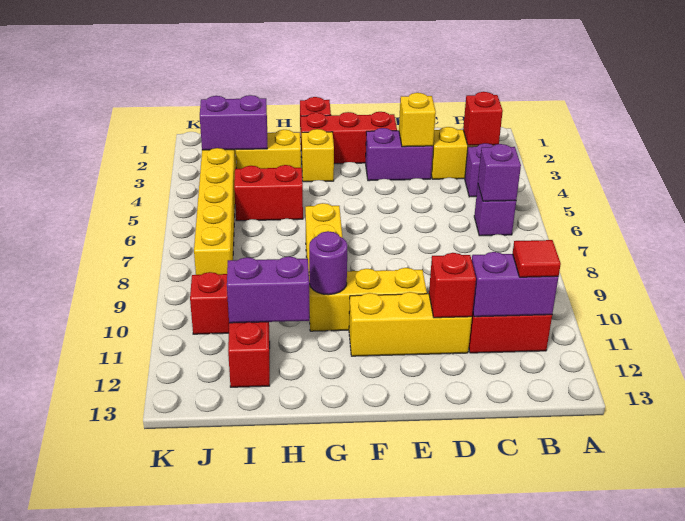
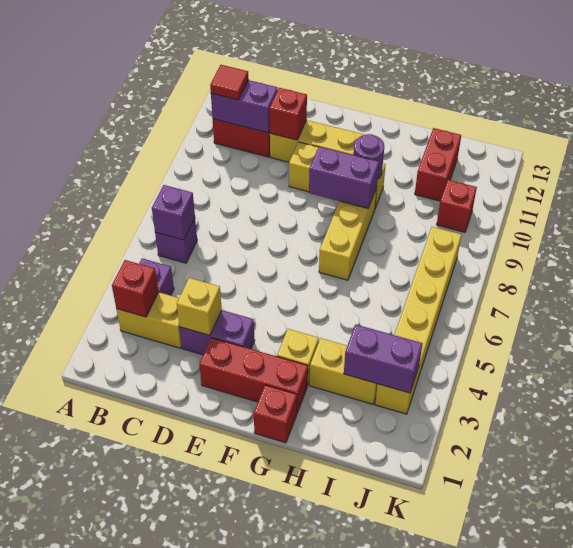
red brick H5:I5 level 1 -> none
purple brick H11:I11 level 2 -> purple brick F9:G9 level 2

